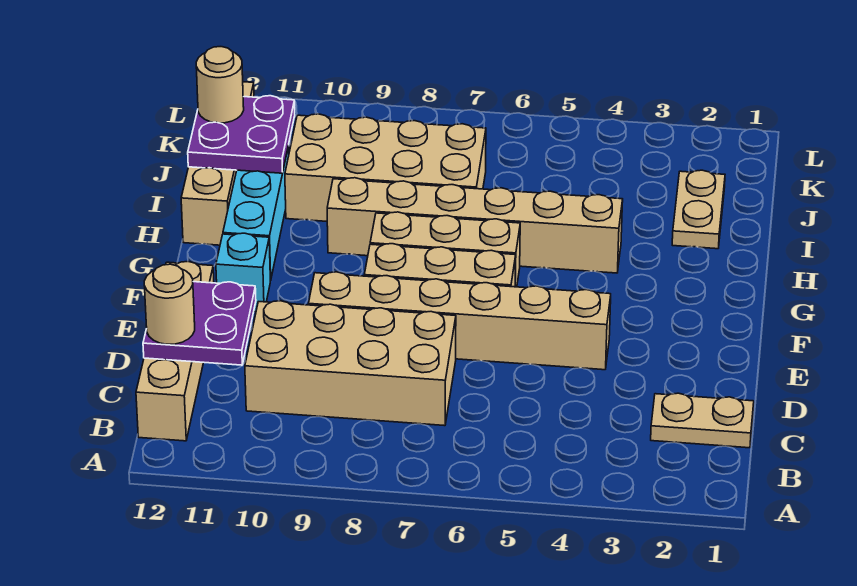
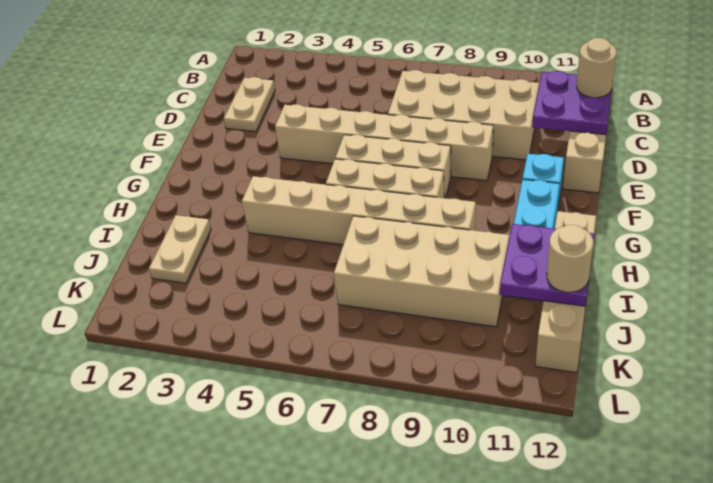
tan plate C1:C2 level 1 -> tan plate C2:D2 level 1

